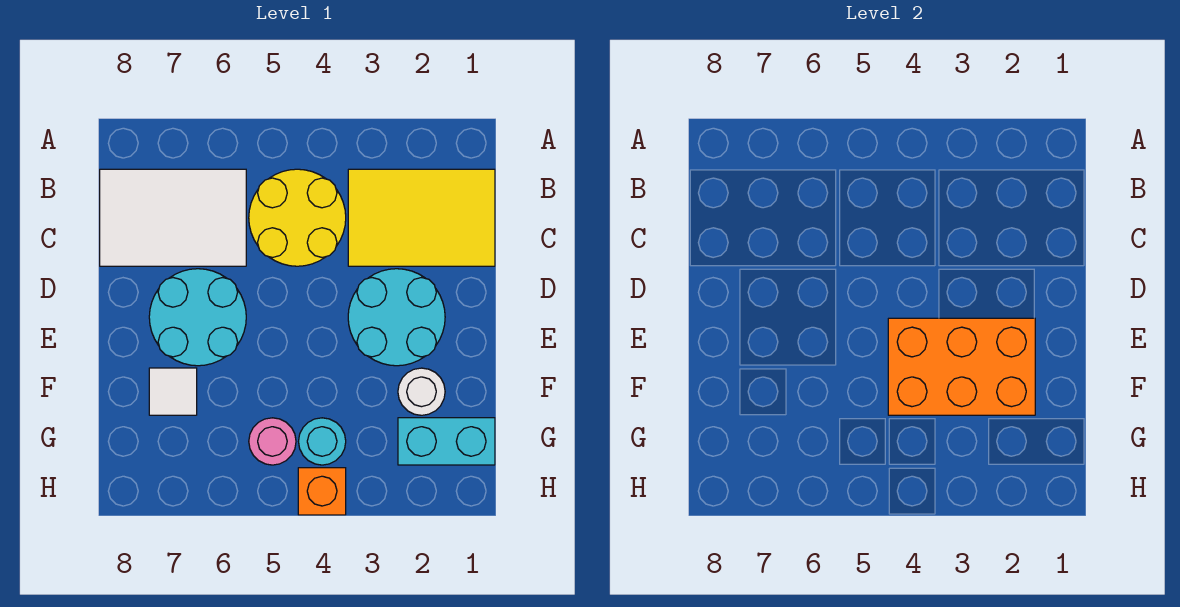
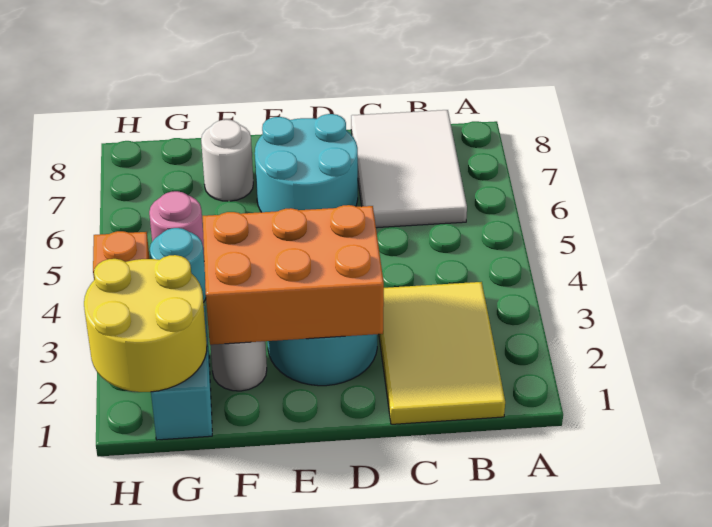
yellow round brick B4:C5 level 1 -> yellow round brick G1:H2 level 2
orange brick E2:F4 level 2 -> orange brick D2:F3 level 2
white tile F7 level 1 -> white round brick F7 level 1

